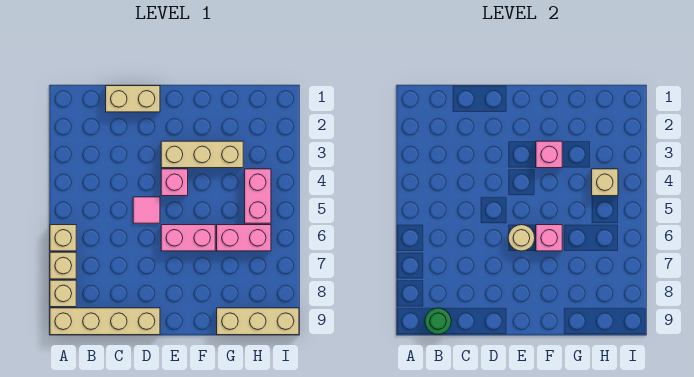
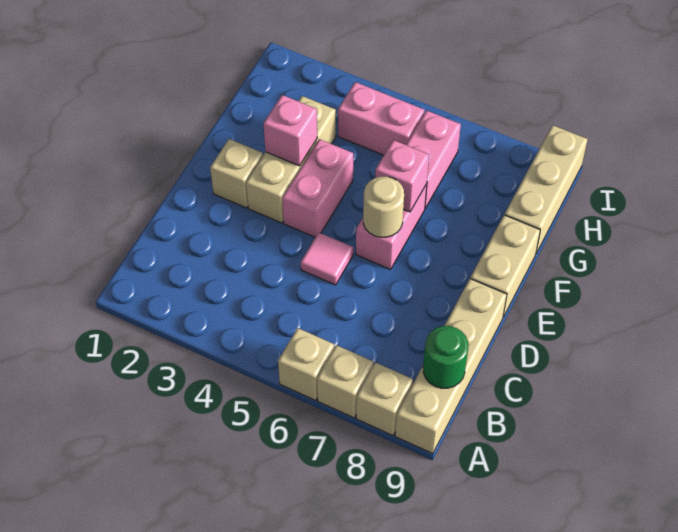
tan brick C1:D1 level 1 -> tan brick E9:F9 level 1
pink brick E4 level 1 -> pink brick E4:F4 level 1
tan brick H4 level 2 -> tan brick E2 level 1

